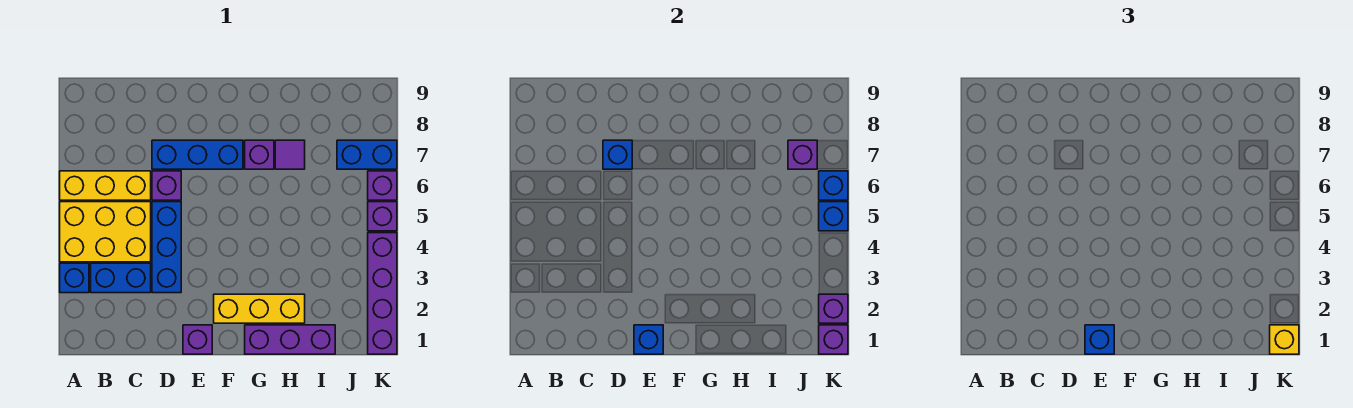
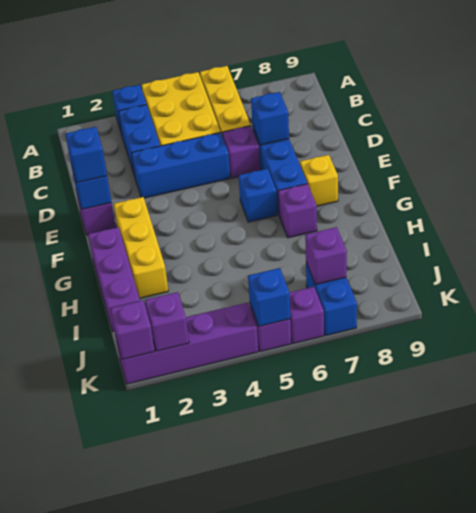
purple tile H7 level 1 -> none
yellow brick K1 level 3 -> yellow brick F8 level 1
blue brick K6 level 2 -> blue brick F6 level 1

